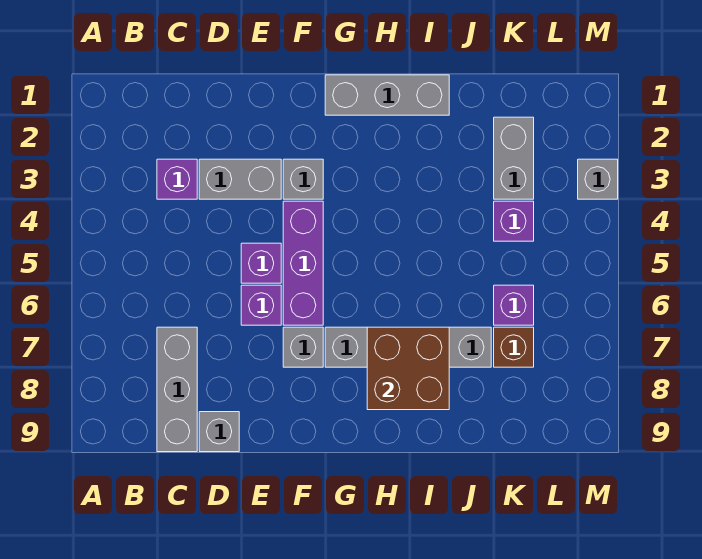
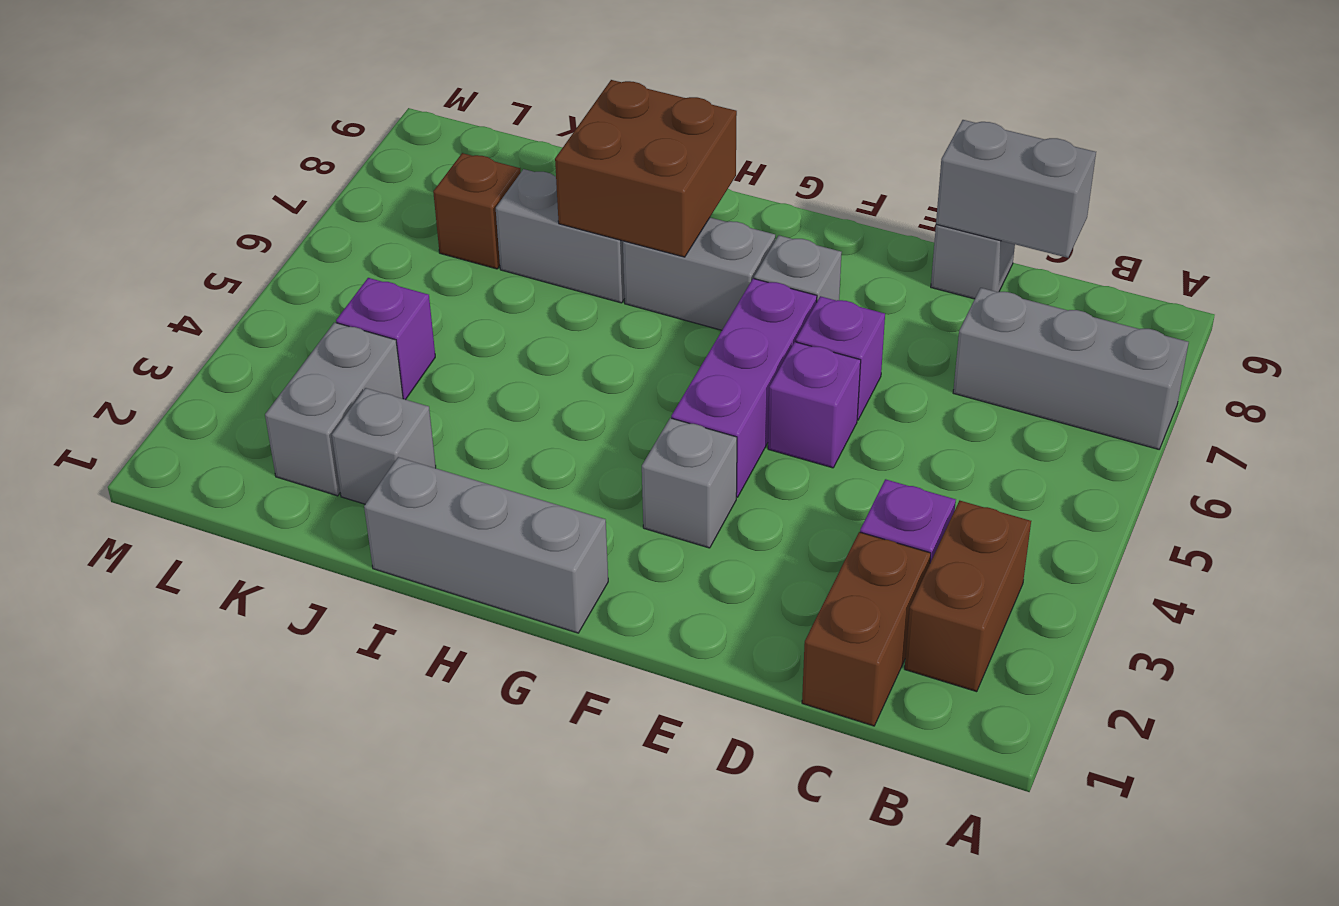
none -> brown brick B2:B3 level 1
none -> brown brick C1:C2 level 1
grey brick C7:C9 level 1 -> grey brick A7:C7 level 1
grey brick D3:E3 level 1 -> grey brick C9:D9 level 2
purple brick K6 level 1 -> none
grey brick M3 level 1 -> grey brick J2 level 1

